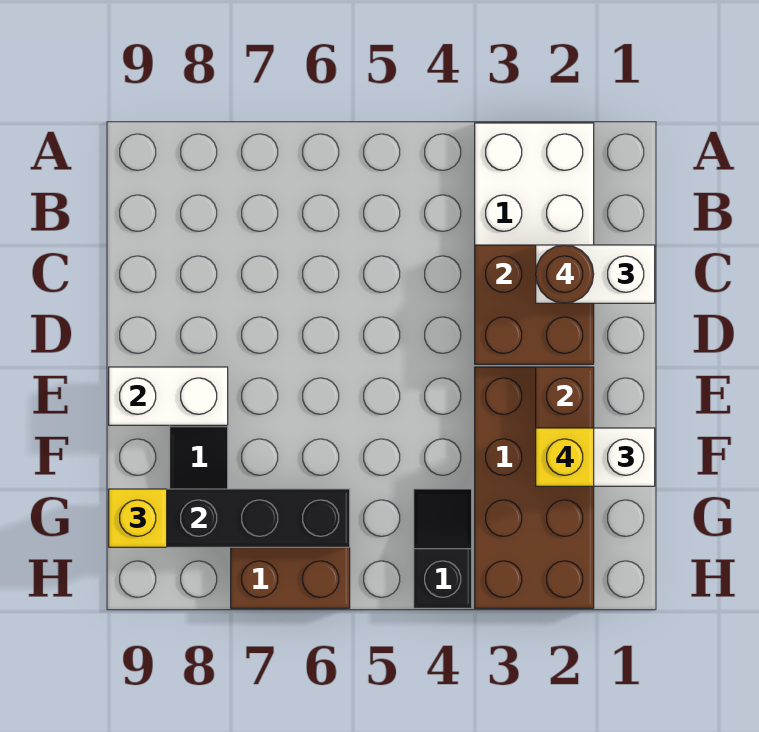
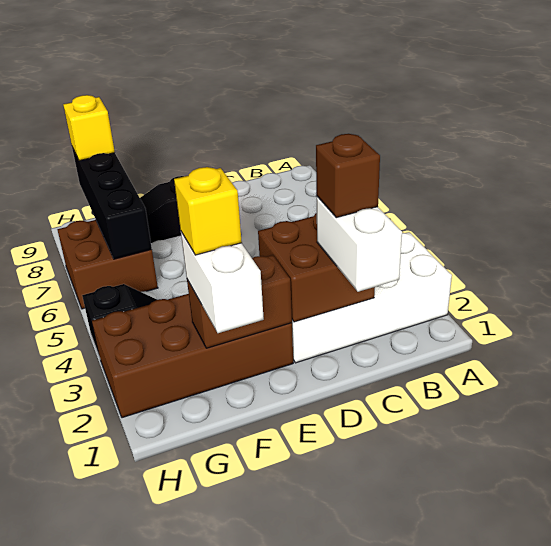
brown round brick C2 level 4 -> brown brick C2 level 4
white brick E8:E9 level 2 -> none

